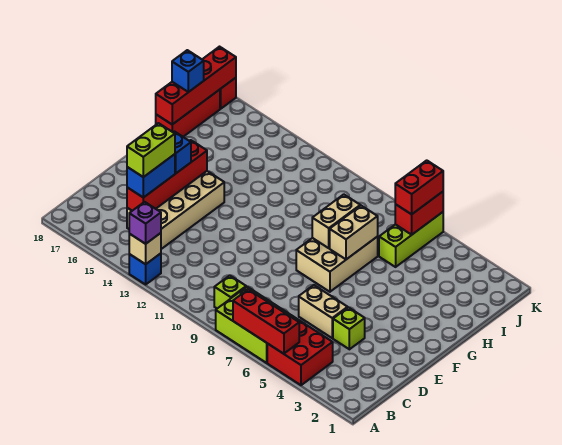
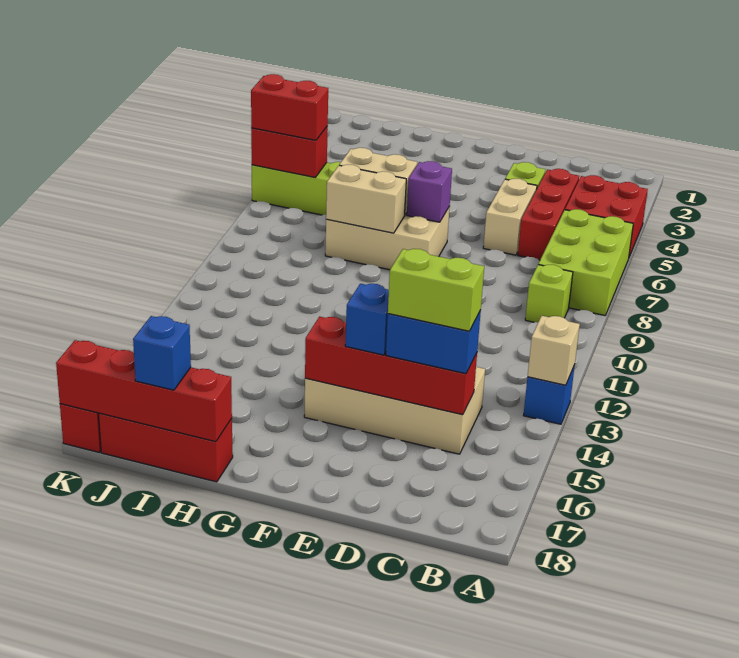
red brick A5:A7 level 2 -> red brick C4:C6 level 1
purple brick A13 level 3 -> purple brick F7 level 2

